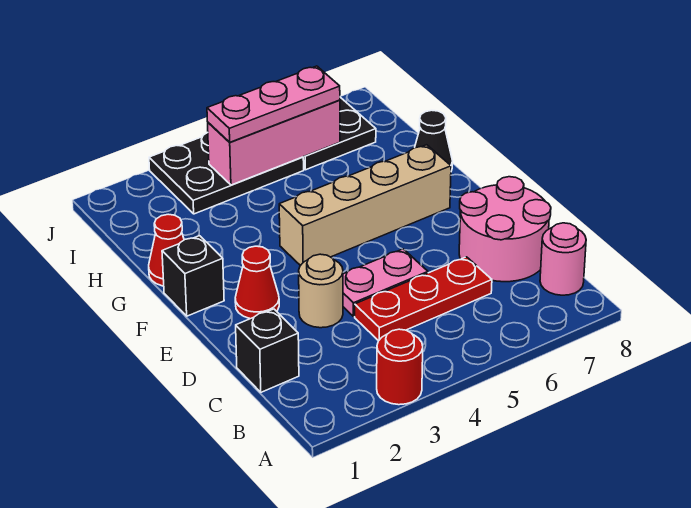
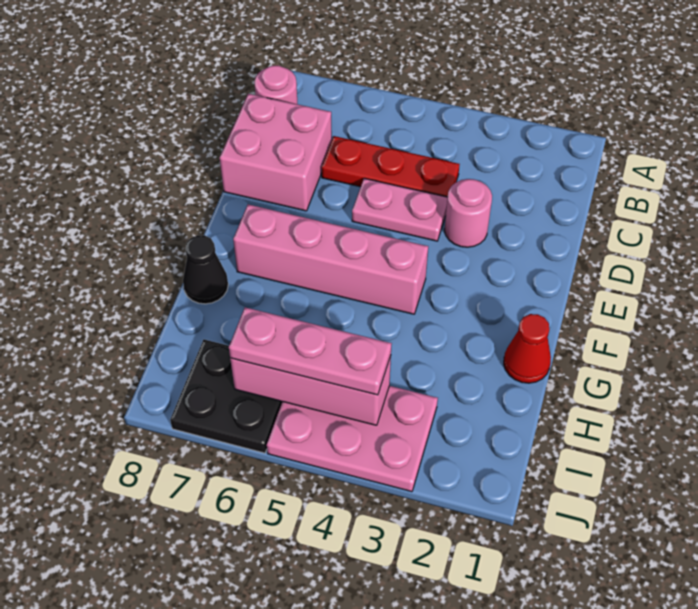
red round brick A3 level 1 -> none
black brick C1 level 1 -> none
pink round brick C7:D8 level 1 -> pink brick C7:D8 level 1
tan round brick D3 level 1 -> pink round brick D3 level 1
red cone E2 level 1 -> none
black brick F1 level 1 -> none
tan brick F4:F7 level 1 -> pink brick F4:F7 level 1
black plate I3:J5 level 1 -> pink plate I3:J5 level 1

